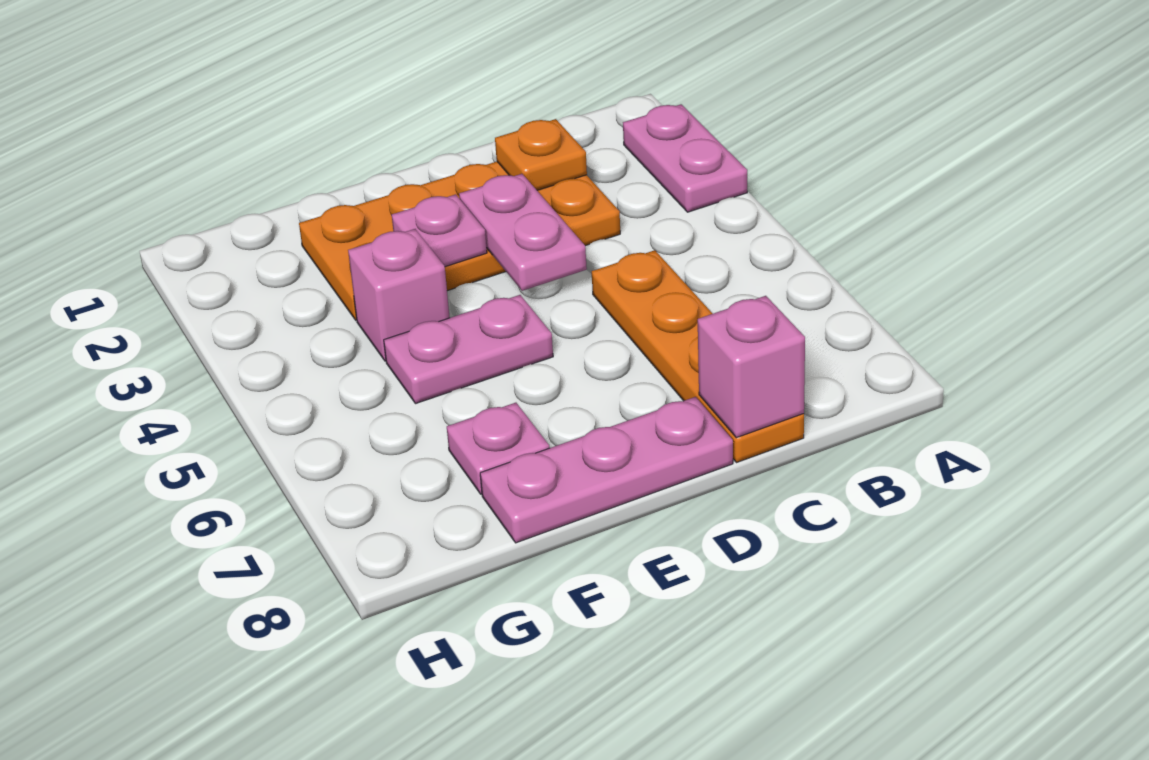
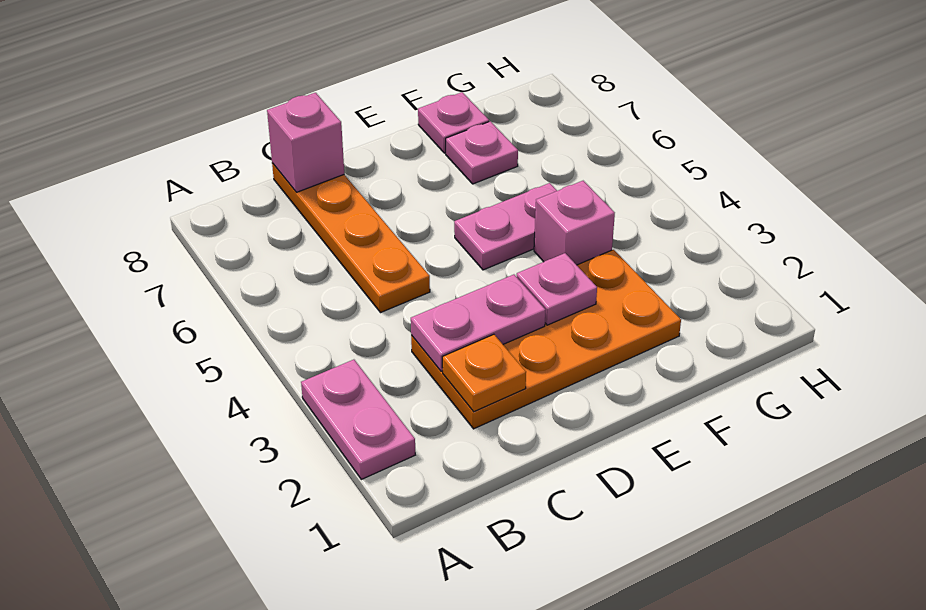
pink plate D3:D4 level 2 -> pink plate C3:D3 level 2
pink plate D8:F8 level 1 -> pink plate F8 level 1

